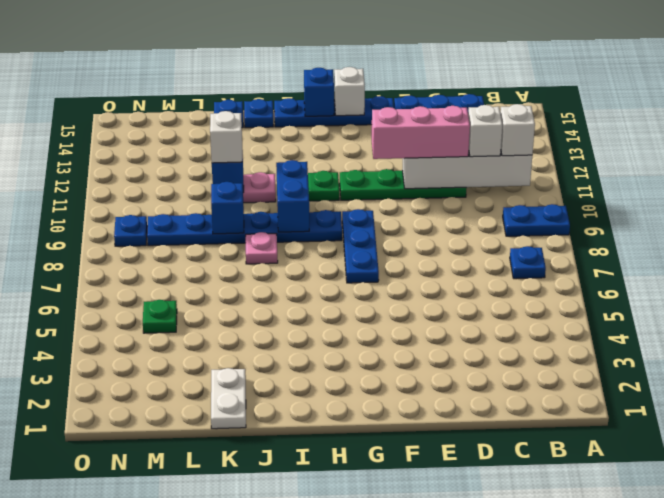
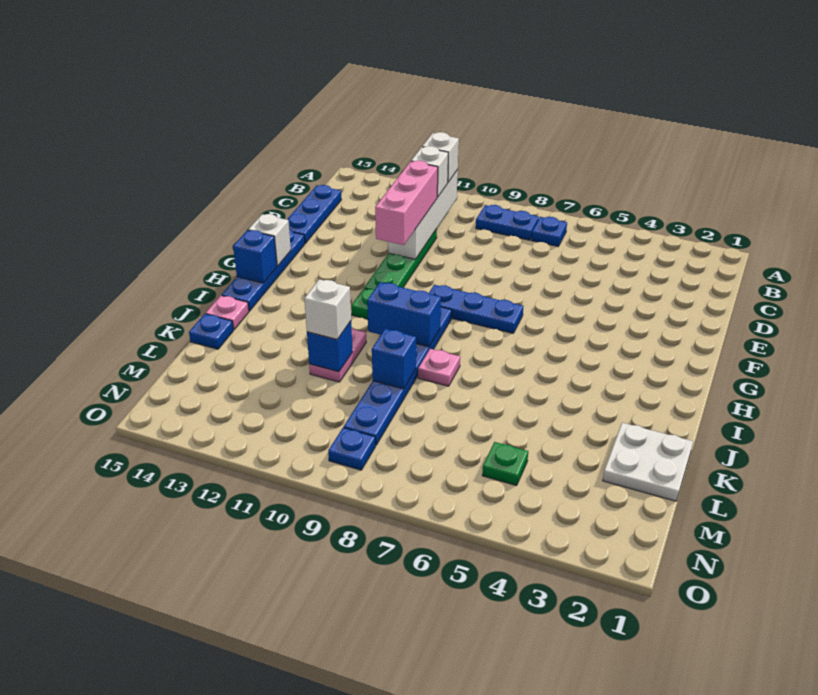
blue plate A9:B9 level 1 -> blue plate B8:B9 level 1
blue plate J15 level 1 -> pink plate J15 level 1
white plate K1:K2 level 1 -> white plate K1:L2 level 1

